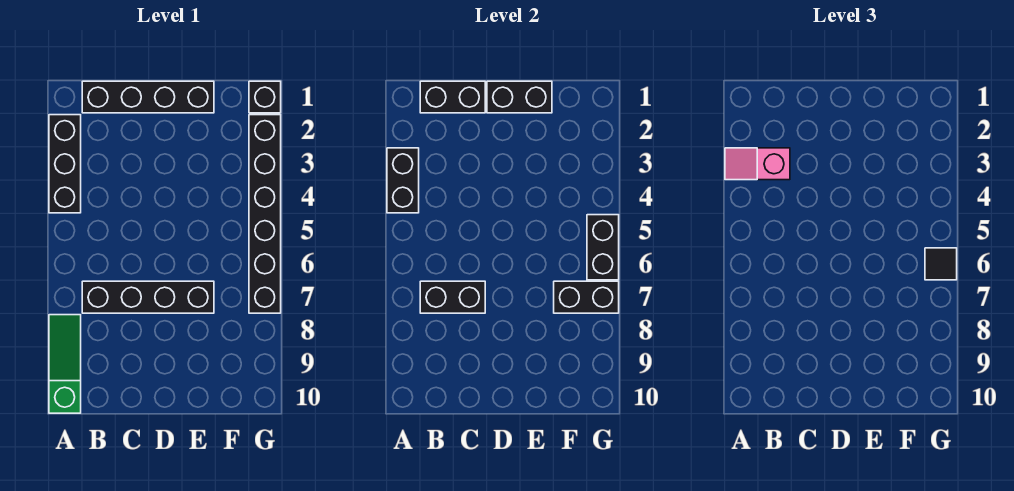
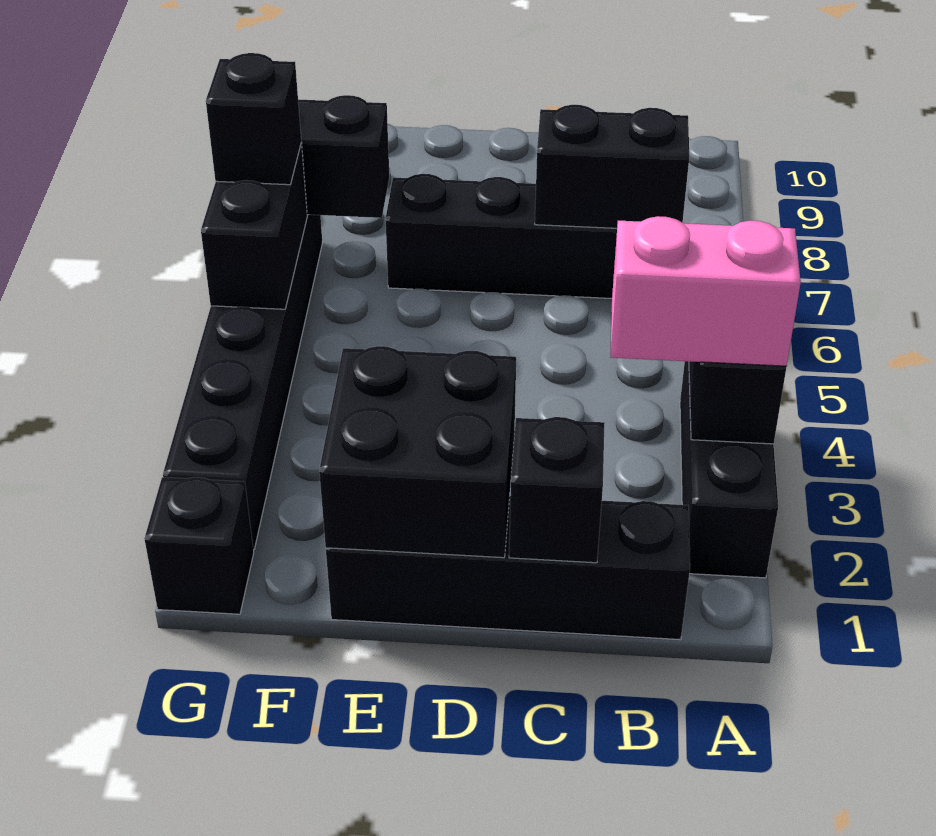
pink slope A3:B3 level 3 top B -> pink brick A3:B3 level 3
green slope A8:A10 level 1 top 10 -> none
black brick B1:C1 level 2 -> black brick C1 level 2
black brick D1:E1 level 2 -> black brick D1:E2 level 2
black tile G6 level 3 -> black brick G6 level 3

